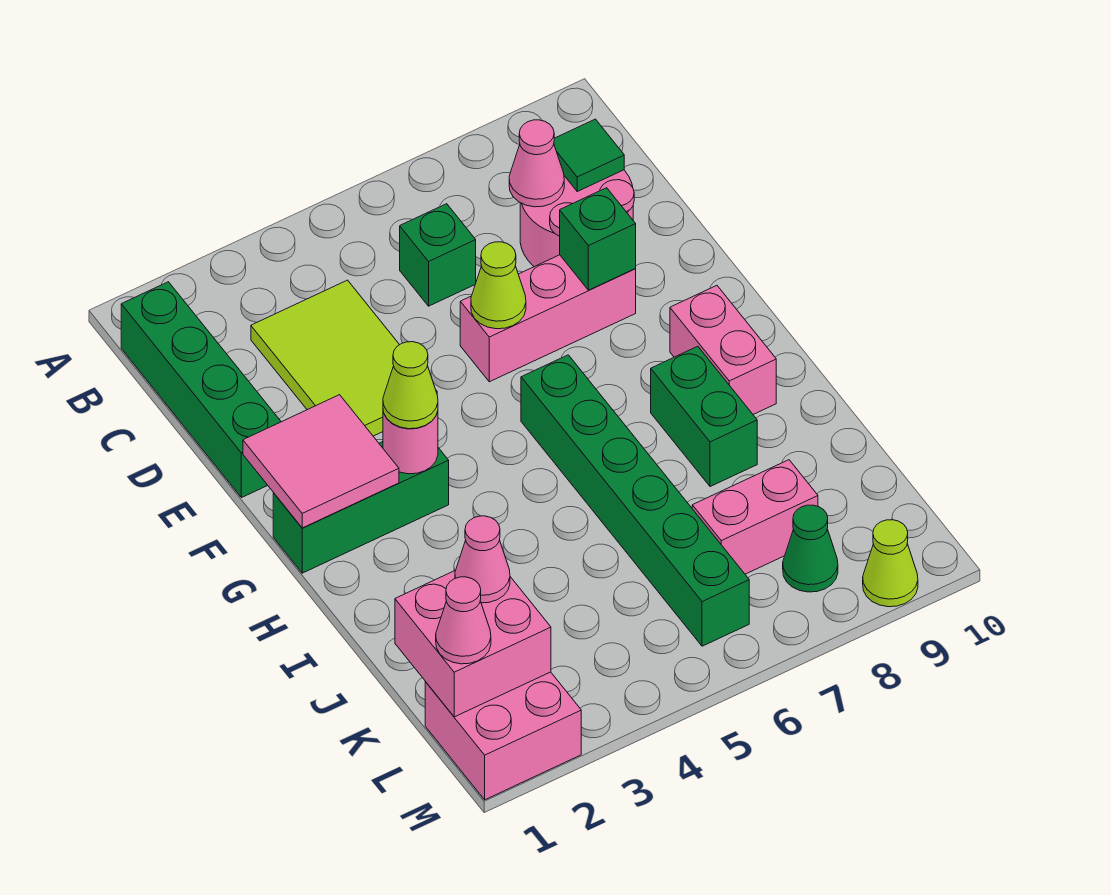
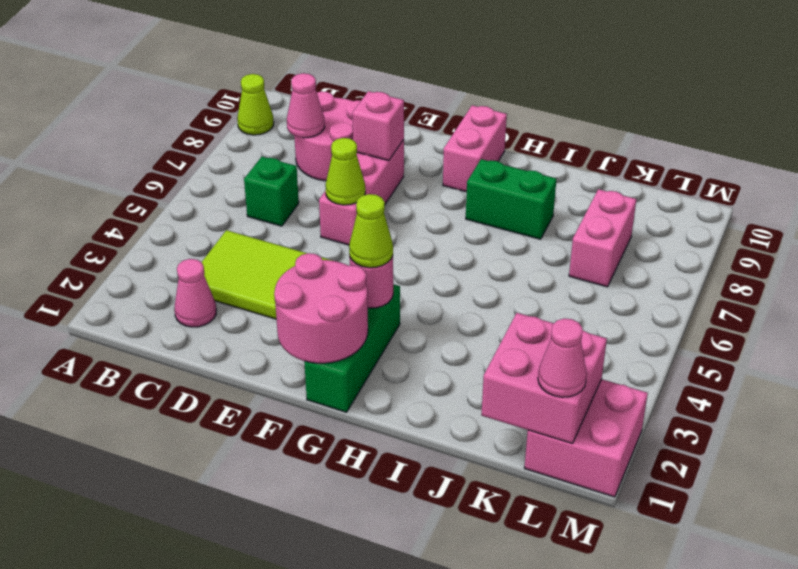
green brick B1:E1 level 1 -> none
green tile C9 level 2 -> none
green brick E8 level 2 -> pink brick E8 level 2
pink tile F1:G2 level 2 -> pink round brick F1:G2 level 2
green brick G6:L6 level 1 -> none
pink brick G9:H9 level 1 -> pink brick G9:G10 level 1
pink cone K2 level 3 -> pink cone C2 level 1
green cone L8 level 1 -> none
lime cone M9 level 1 -> lime cone A9 level 1

